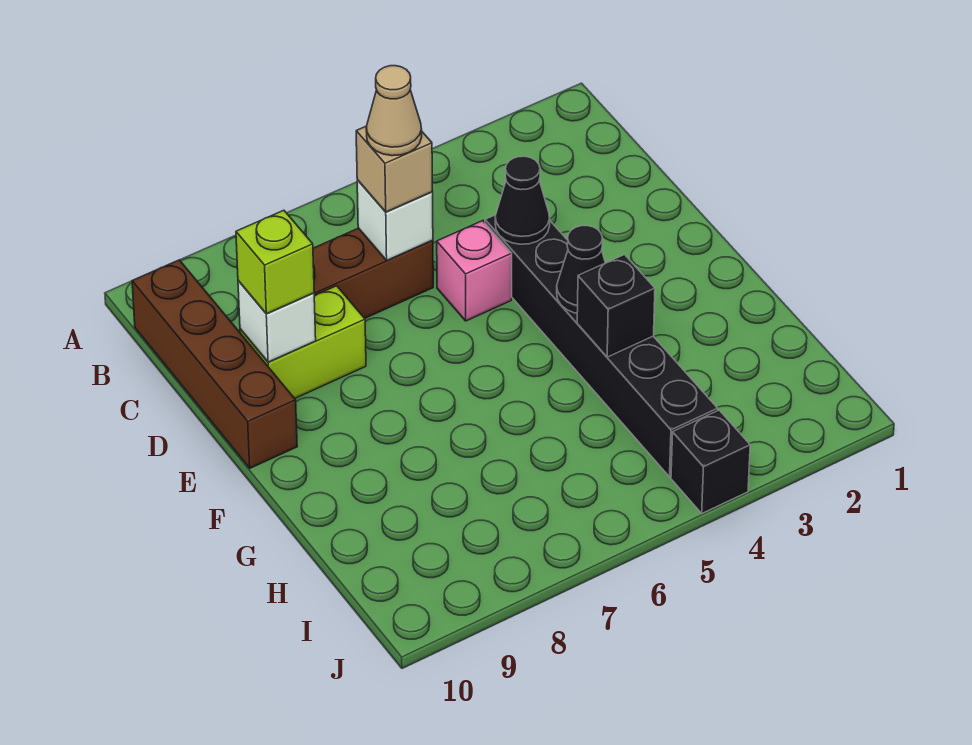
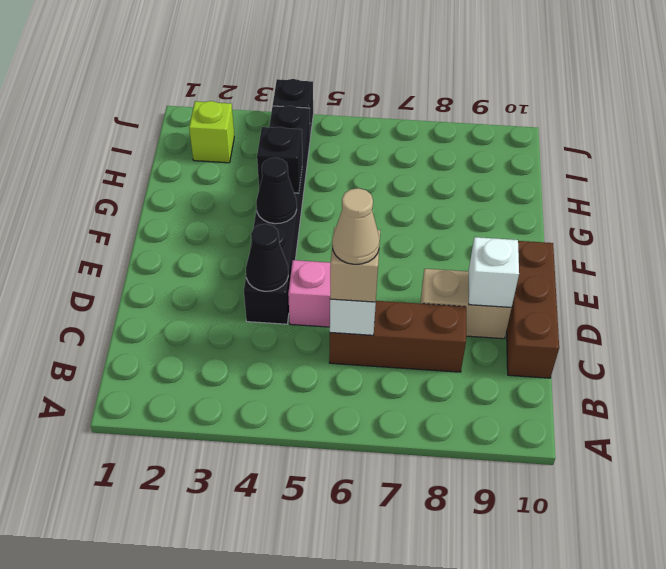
brown brick B10:E10 level 1 -> brown brick C10:E10 level 1
lime brick D8:D9 level 1 -> tan brick D8:D9 level 1
lime brick D9 level 3 -> lime brick I2 level 1

